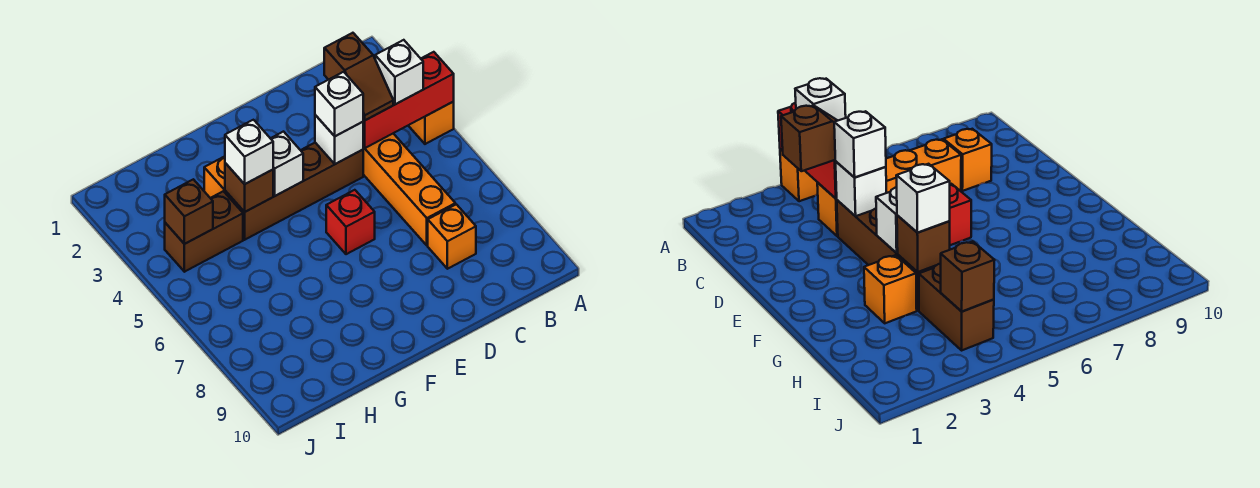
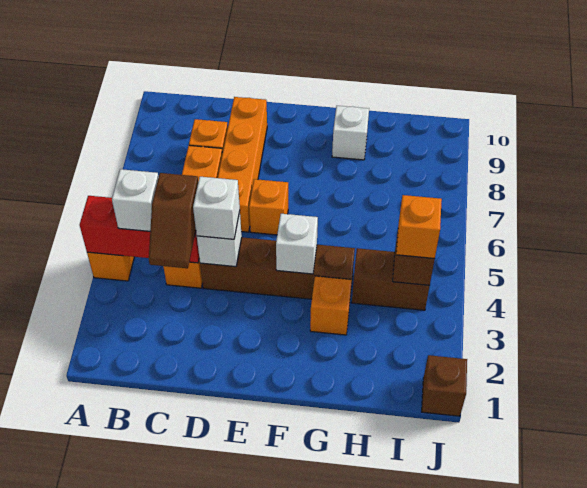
brown slope C3:C4 level 3 top 3 -> brown slope C3:C4 level 3 top 4
none -> orange brick D6:D9 level 1
red brick E6 level 1 -> orange brick E6 level 1
brown brick G4 level 2 -> brown brick J1 level 1
white brick G4 level 3 -> white brick G9 level 1
none -> orange brick I4 level 3

